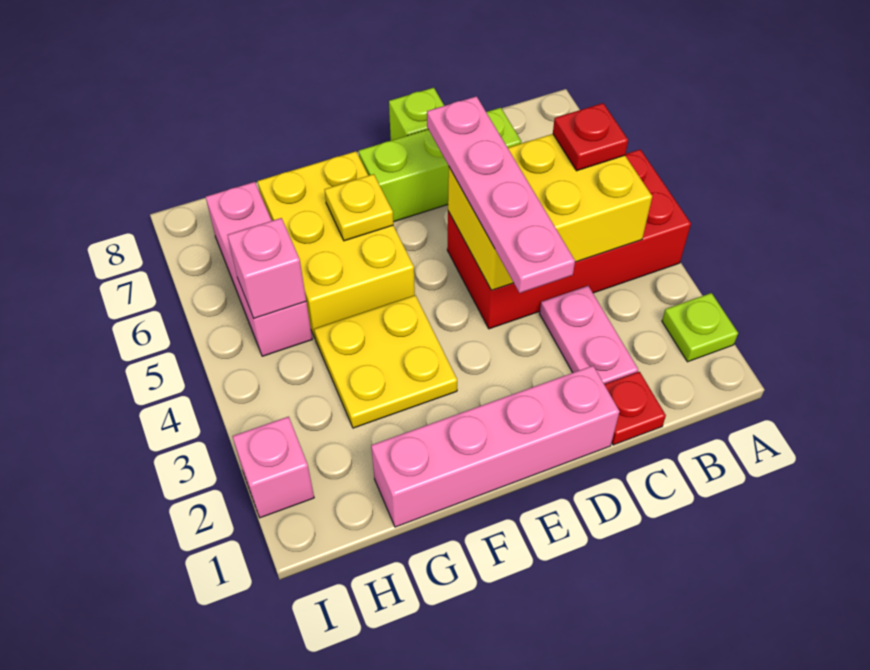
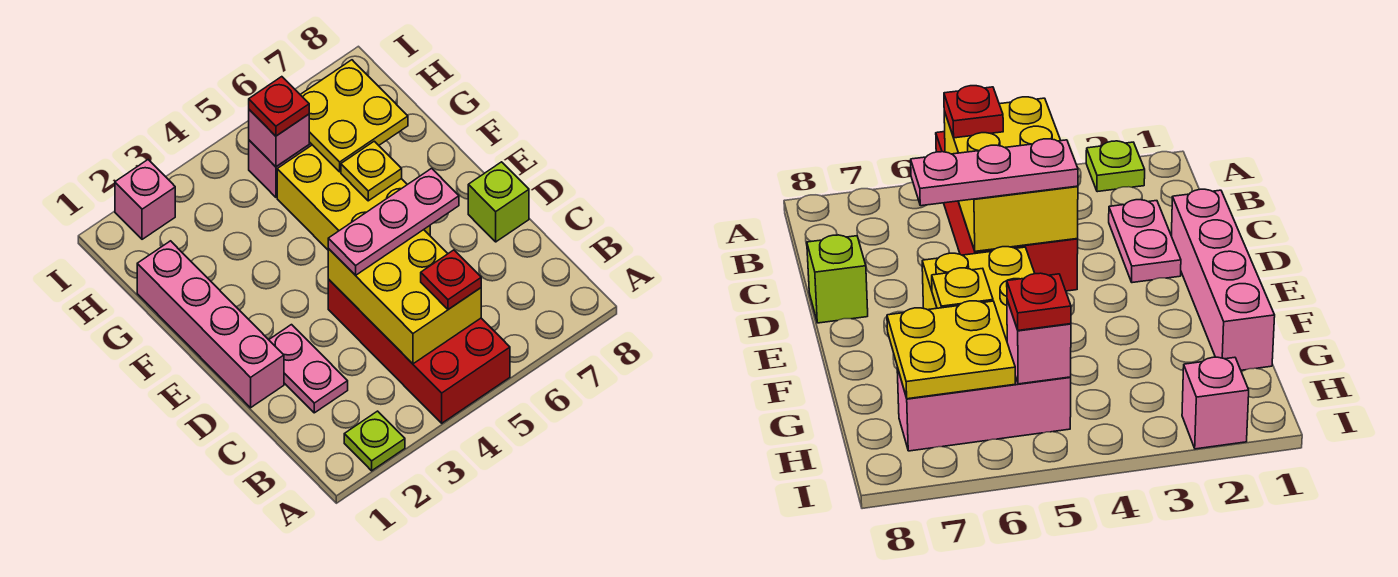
red plate C1 level 1 -> red plate H5 level 3
pink plate C2:C3 level 1 -> pink plate C2:D2 level 1
lime brick C7:E7 level 1 -> none
pink plate D3:D6 level 3 -> pink plate D4:D6 level 3
yellow plate F3:G4 level 1 -> yellow plate G6:H7 level 2
yellow brick F5:G7 level 1 -> yellow brick E5:G6 level 1

